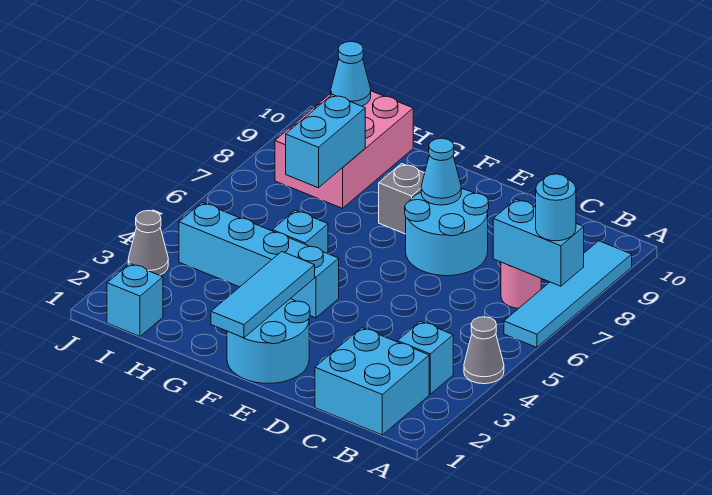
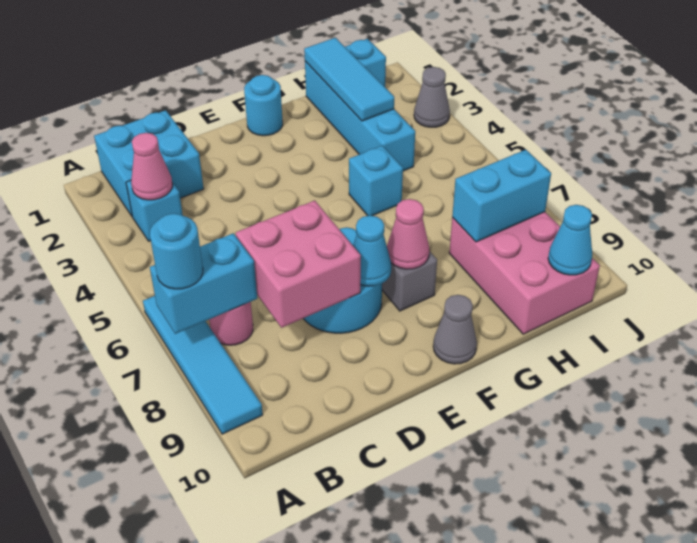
grey cone A4 level 1 -> grey cone F10 level 1
none -> pink cone B3 level 2
none -> pink brick C7:D8 level 2
cyan round brick E1:F2 level 1 -> cyan round brick F1 level 1
cyan tile F1:F3 level 2 -> cyan tile H1:H3 level 2
cyan brick F4:I4 level 1 -> cyan brick H1:H4 level 1
none -> pink cone F8 level 2
cyan brick H7:H8 level 2 -> cyan brick H8:I8 level 2

